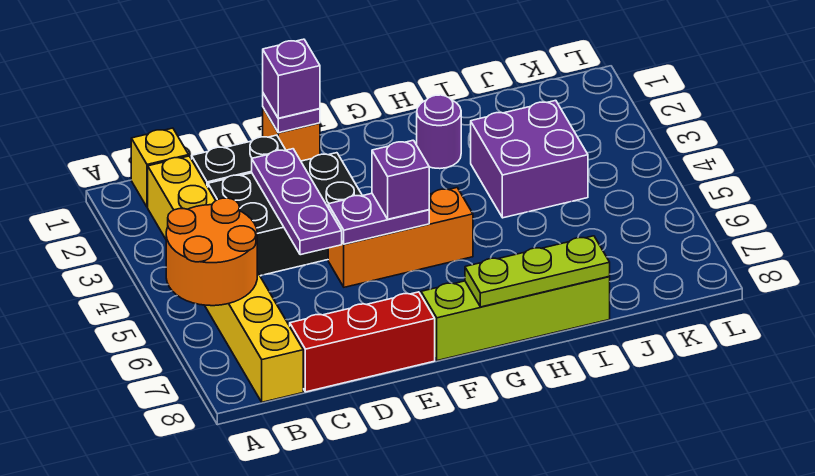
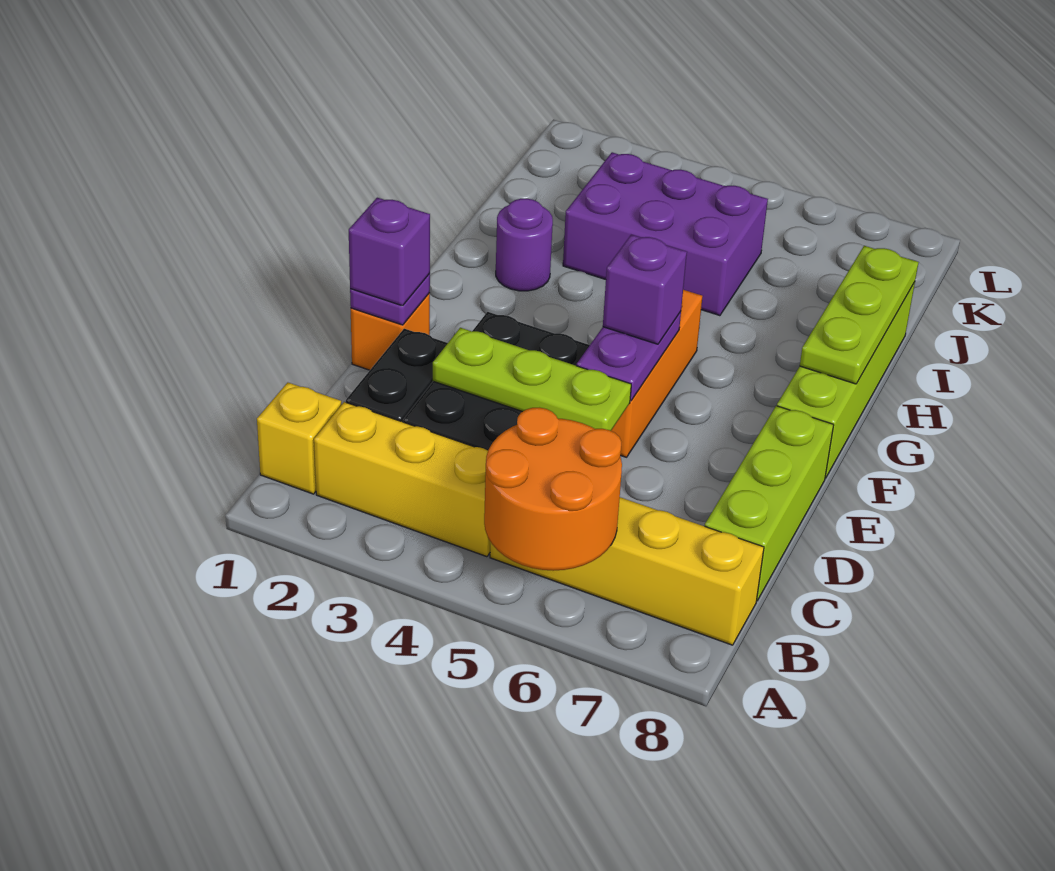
red brick C8:E8 level 1 -> lime brick C8:E8 level 1
purple plate D3:D5 level 2 -> lime plate D3:D5 level 2
purple brick I3:J4 level 1 -> purple brick I3:J5 level 1

